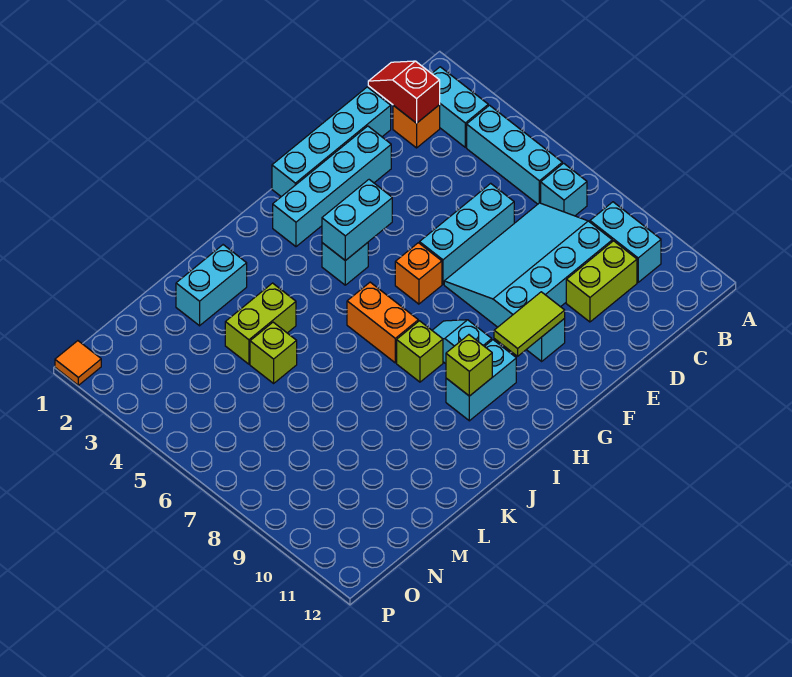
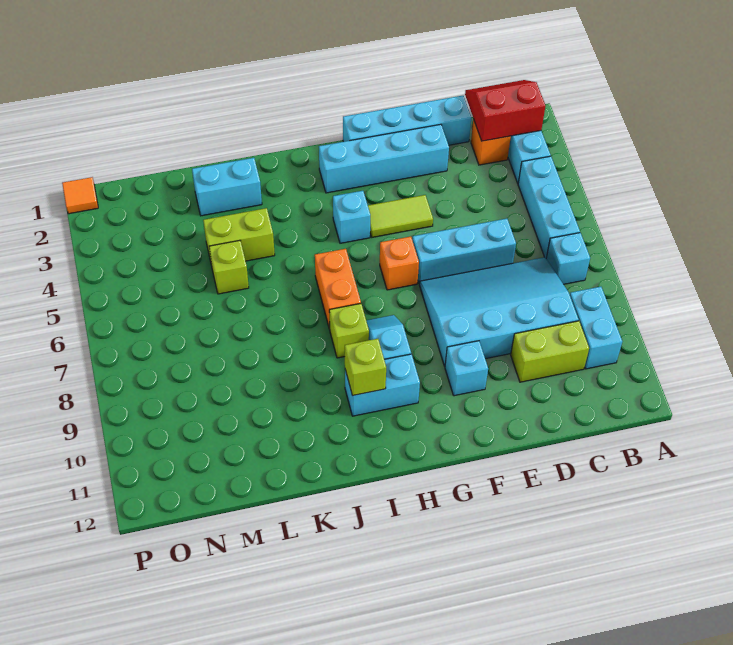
red slope C1:C2 level 2 top 2 -> red slope B1:C2 level 2 top 2
lime tile F10:G10 level 2 -> lime tile F4:G4 level 1
cyan brick G4:H4 level 2 -> none

